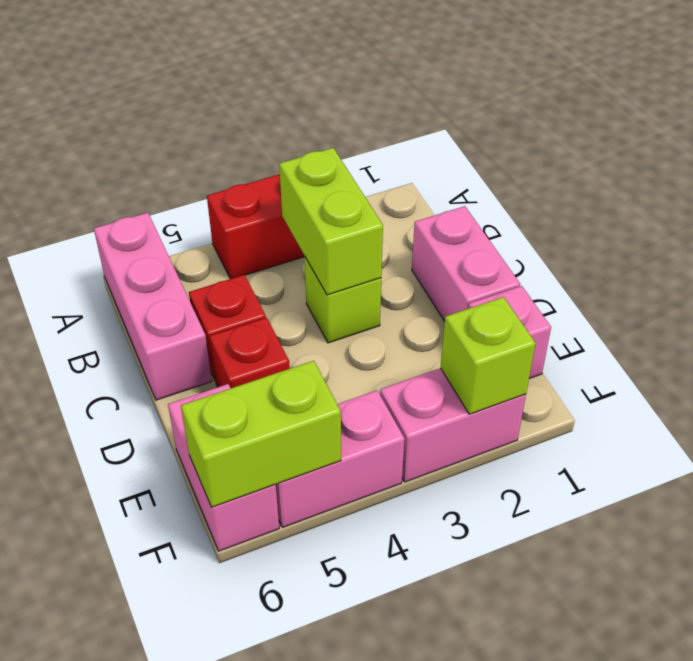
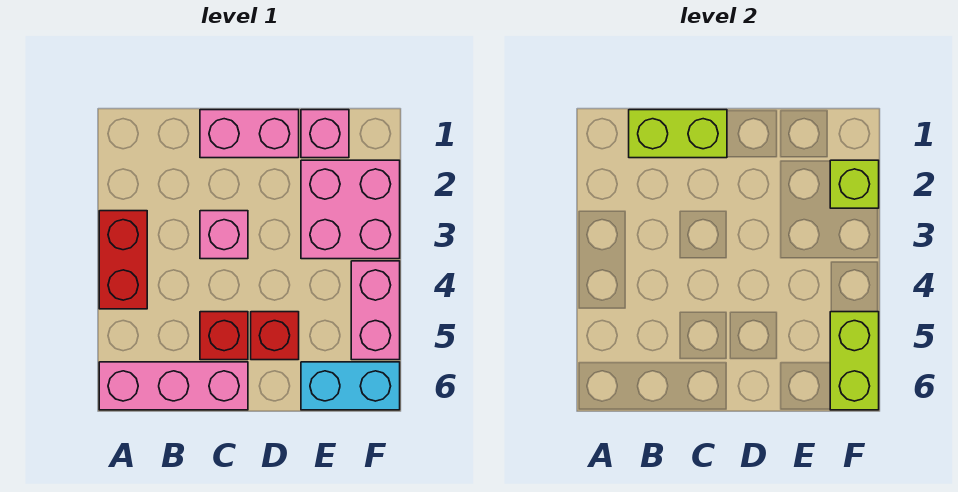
lime brick B3:C3 level 2 -> lime brick B1:C1 level 2
lime brick C3 level 1 -> pink brick C3 level 1
pink brick E6:F6 level 1 -> cyan brick E6:F6 level 1
pink brick F2:F3 level 1 -> pink brick E2:F3 level 1

